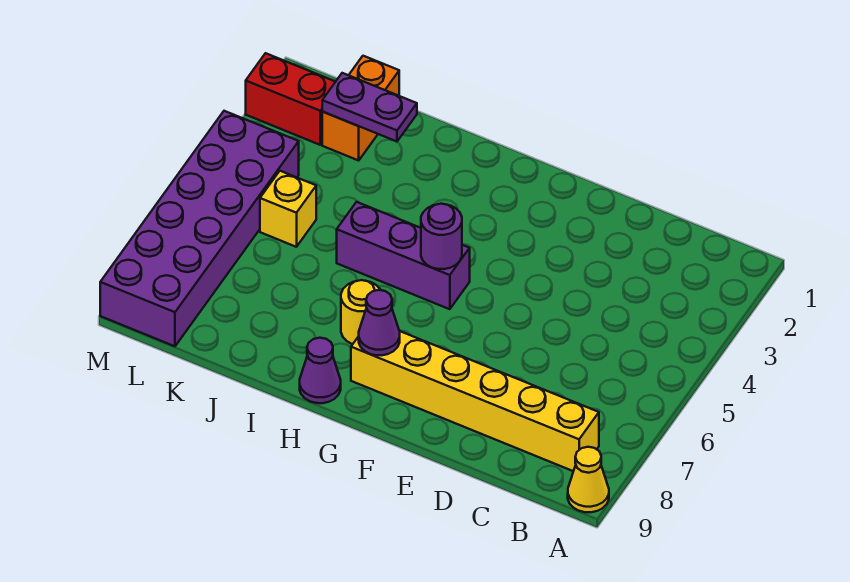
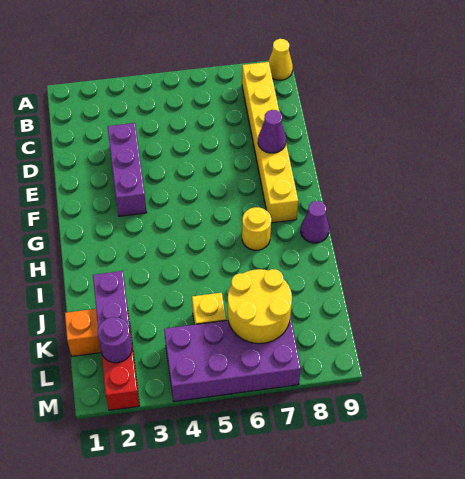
purple brick G5:I5 level 1 -> purple brick D3:F3 level 1
purple round brick G5 level 2 -> purple round brick L2 level 2
purple cone G8 level 2 -> purple cone E8 level 2
none -> yellow round brick K6:L7 level 2
purple brick L4:M9 level 1 -> purple brick L4:M7 level 1

